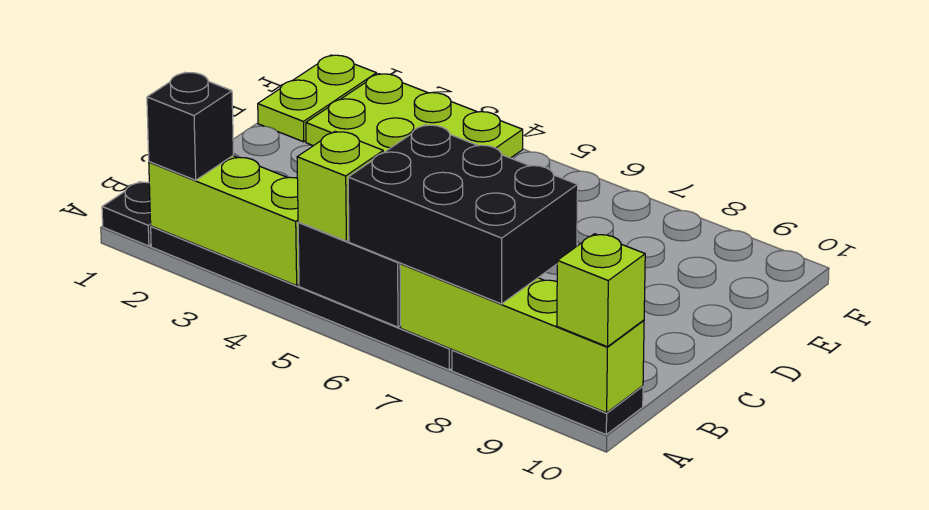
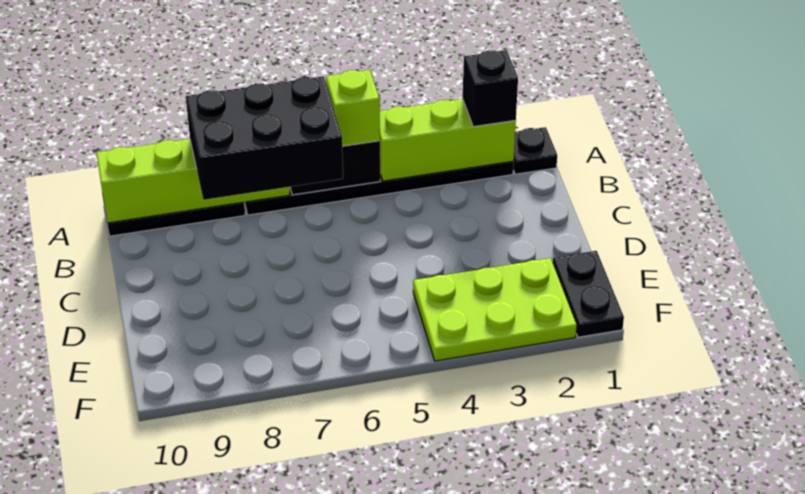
lime brick A10 level 3 -> none
lime plate E1:F1 level 1 -> black plate E1:F1 level 1

